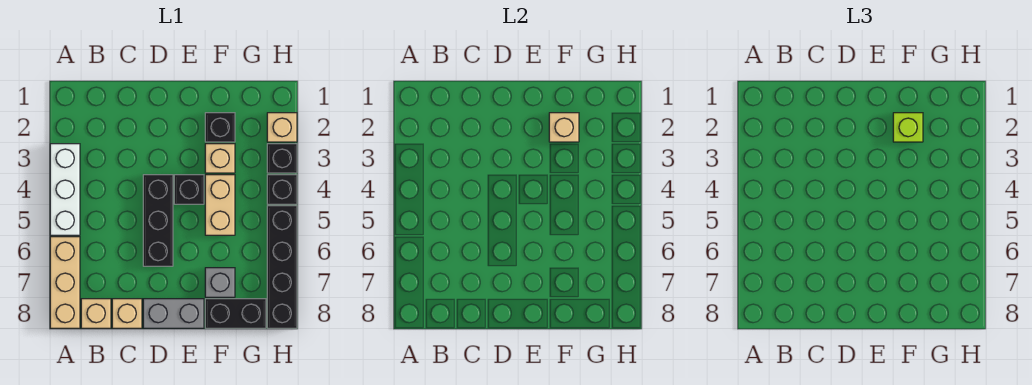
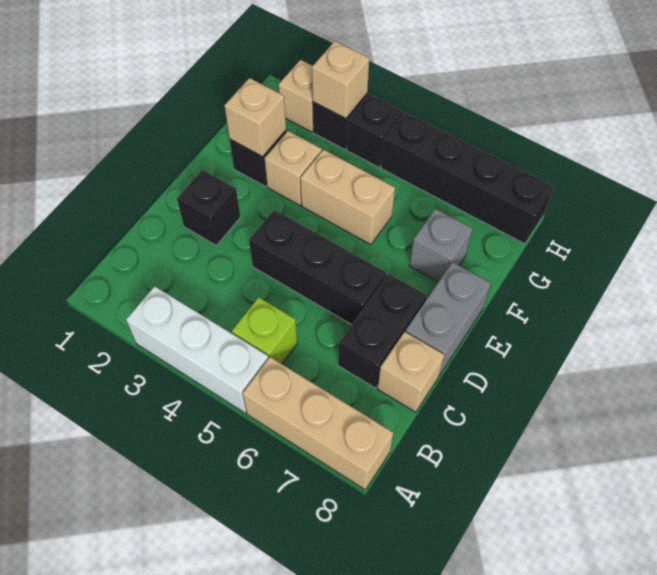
tan brick B8 level 1 -> tan brick H3 level 2
black brick E4 level 1 -> black brick D2 level 1
lime brick F2 level 3 -> lime brick B5 level 1
black brick F8:G8 level 1 -> black brick C7:D7 level 1

